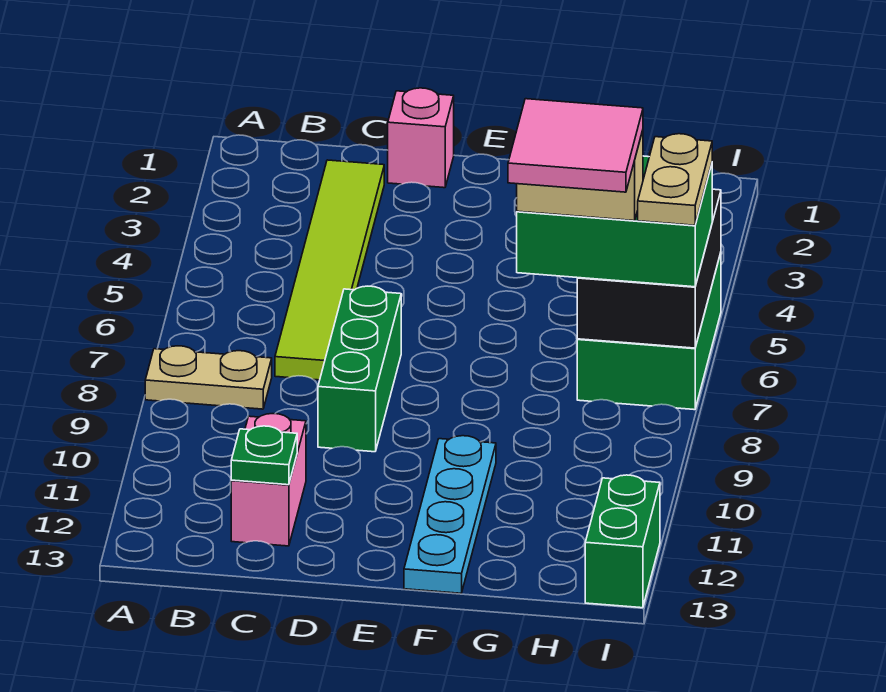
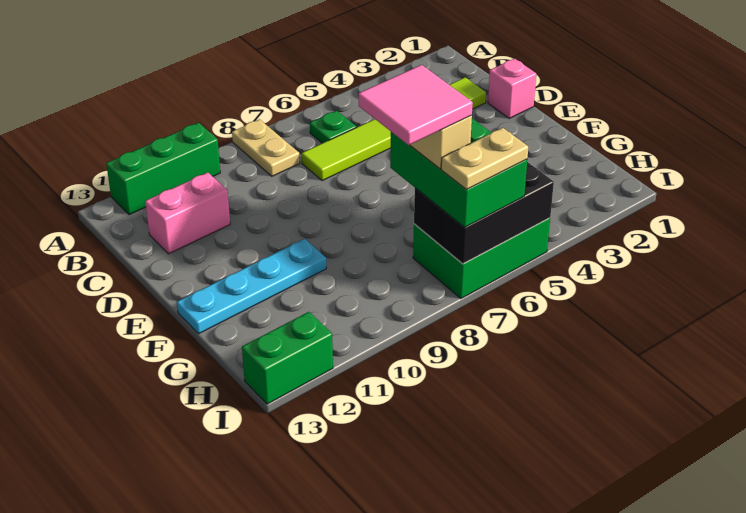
green plate C12 level 2 -> green plate B6 level 1
green brick D7:D9 level 1 -> green brick A10:A12 level 1

